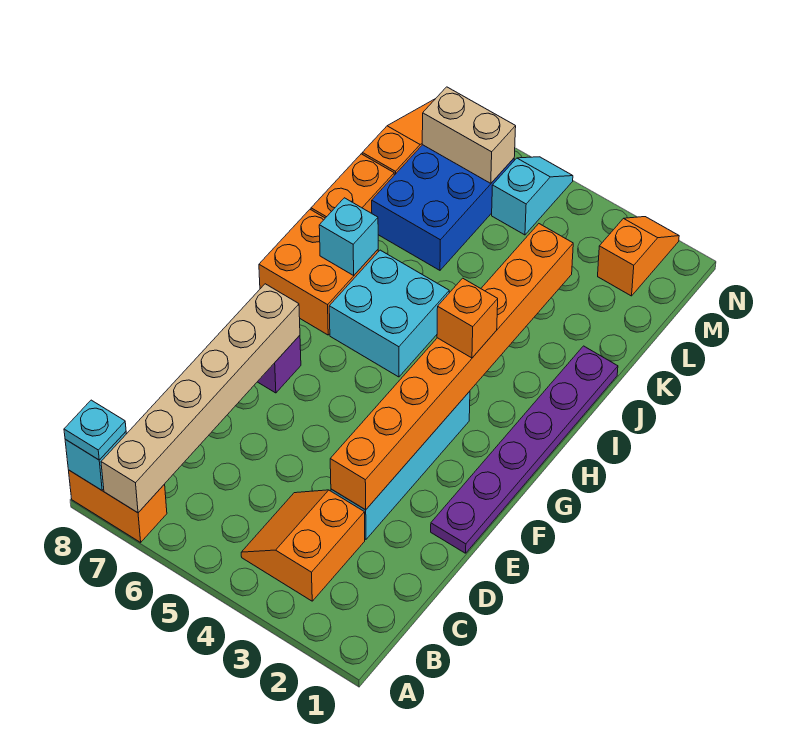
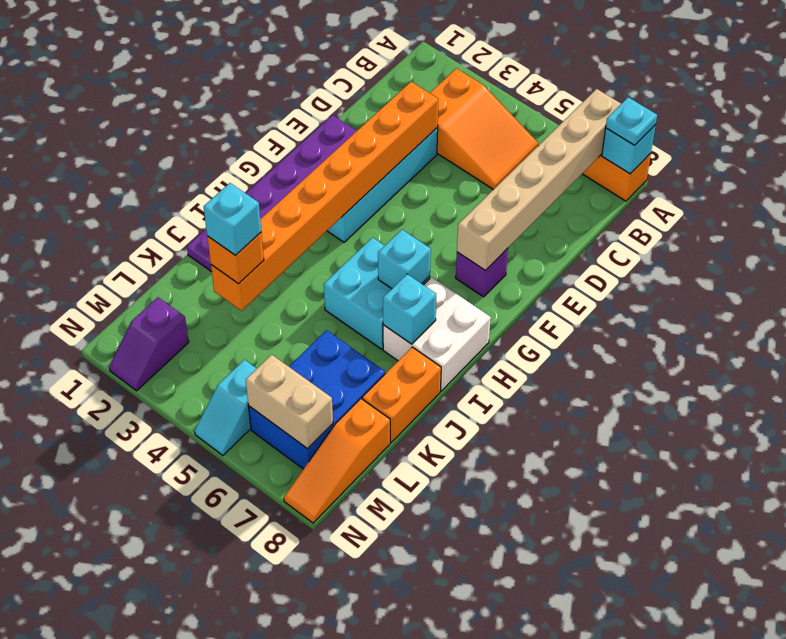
orange slope B3:C4 level 1 top 3 -> orange slope B3:C5 level 1 top 3
orange brick H3 level 3 -> orange brick K3 level 3
none -> cyan brick H6 level 2
orange brick H7:I8 level 1 -> white brick H7:I8 level 1
none -> cyan brick K3 level 4
orange slope M2:N2 level 1 top M -> purple slope M2:N2 level 1 top M

